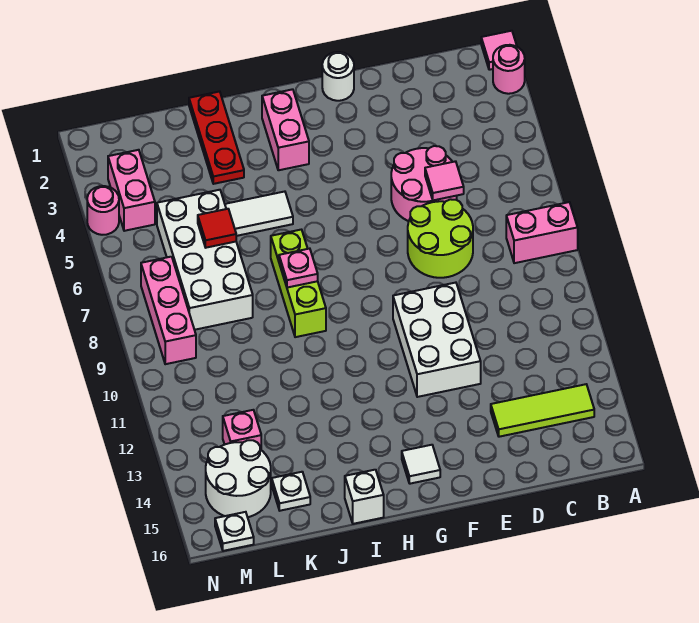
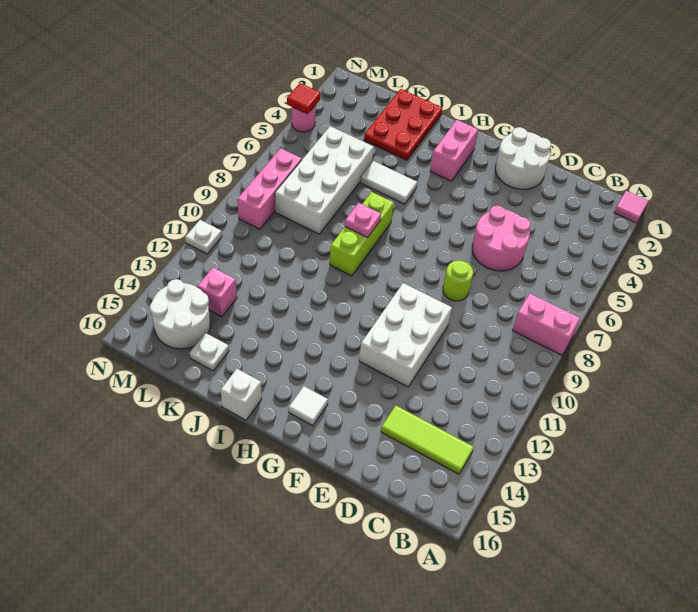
pink round brick A2 level 1 -> none
pink tile D6 level 2 -> none
lime round brick D7:E8 level 1 -> lime round brick E8 level 1
white round brick F1 level 1 -> white round brick E1:F2 level 1
red plate J1:J3 level 1 -> red plate J1:K3 level 1
red tile K6 level 2 -> red tile N4 level 2
pink brick M3:M4 level 1 -> none
white plate M16 level 1 -> white plate N11 level 1

